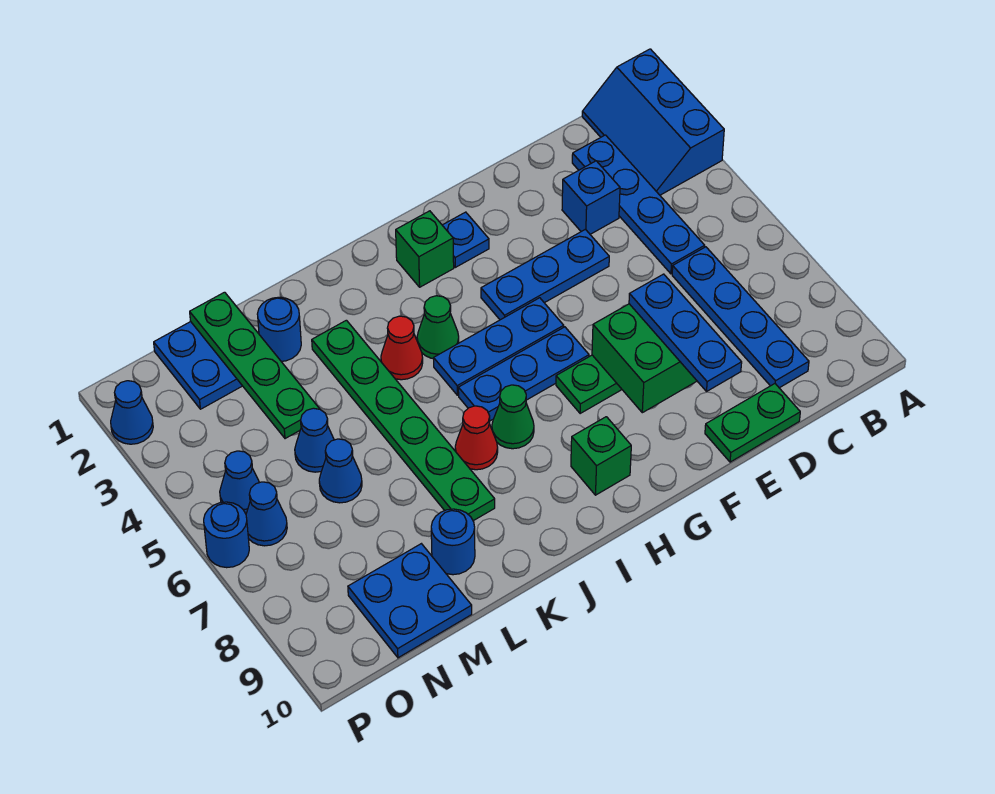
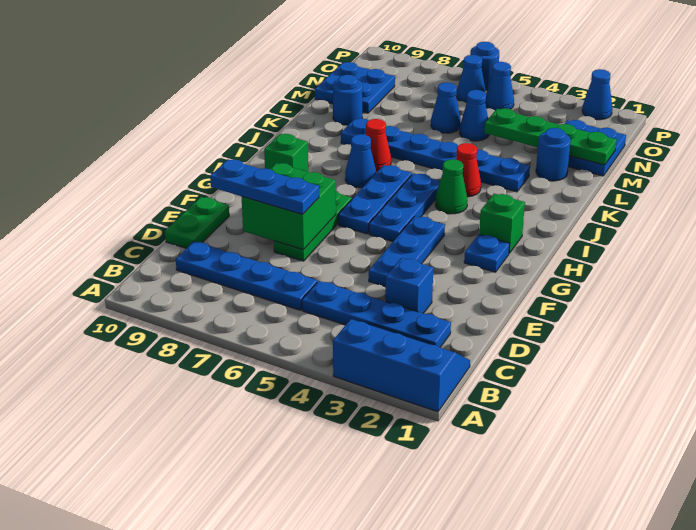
green cone I7 level 1 -> blue cone I7 level 1
green plate K3:K8 level 1 -> blue plate K3:K8 level 1

